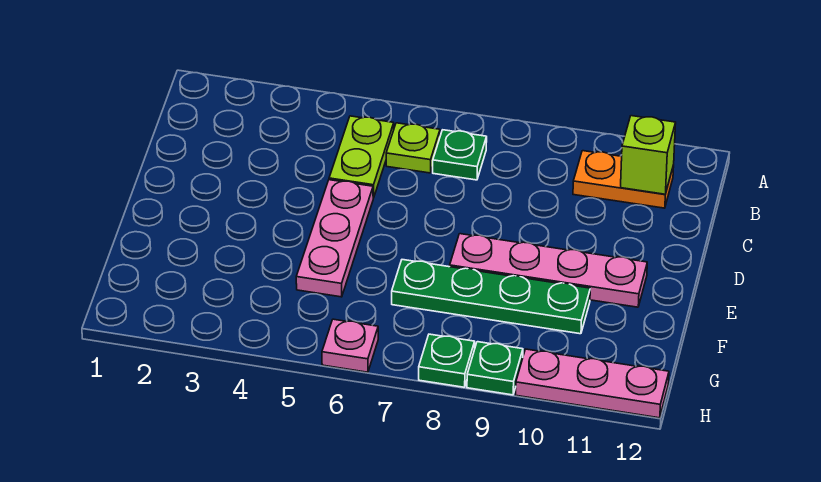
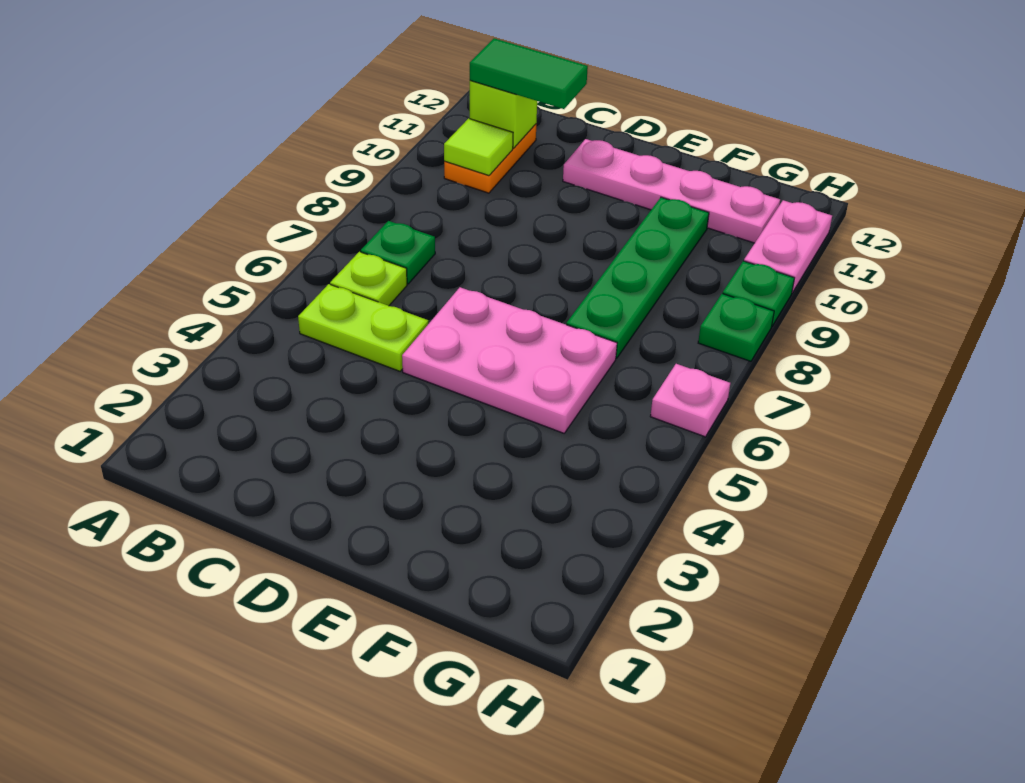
none -> lime tile B10 level 2
none -> green tile B11:C11 level 3
pink plate D5:F5 level 1 -> pink plate D5:F6 level 1
pink plate E8:E11 level 1 -> pink plate D11:G11 level 1
pink plate H10:H12 level 1 -> pink plate H10:H11 level 1

